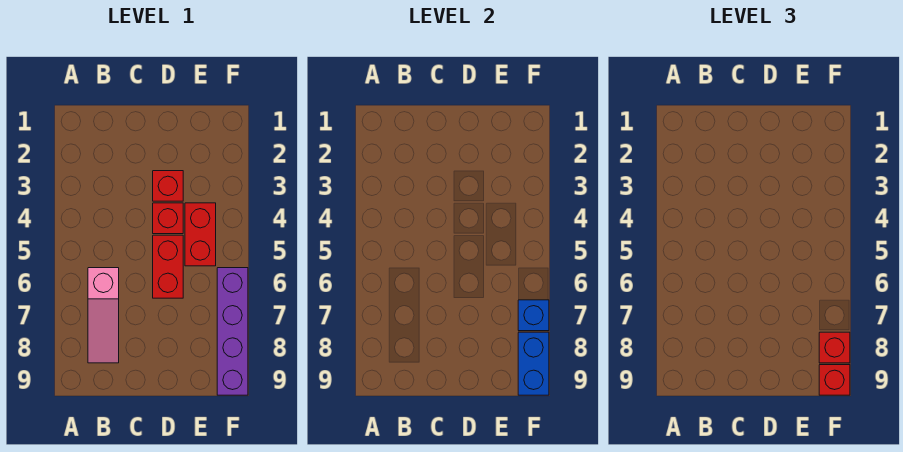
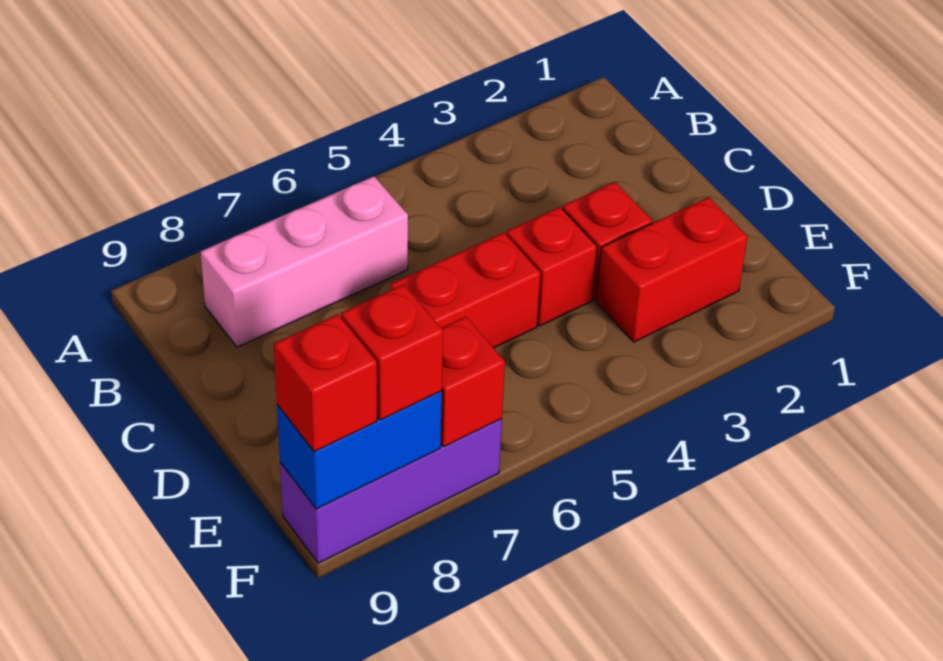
pink slope B6:B8 level 1 top 6 -> pink brick B6:B8 level 1
red brick E4:E5 level 1 -> red brick E2:E3 level 1
purple brick F6:F9 level 1 -> purple brick F7:F9 level 1
blue brick F7 level 2 -> red brick F7 level 2

